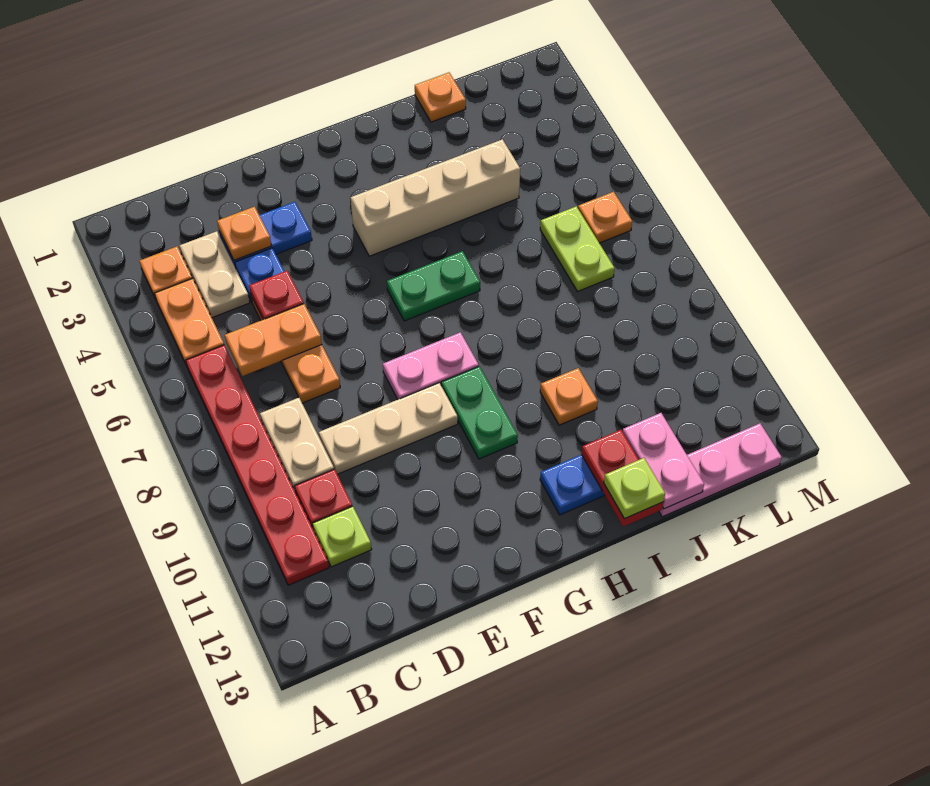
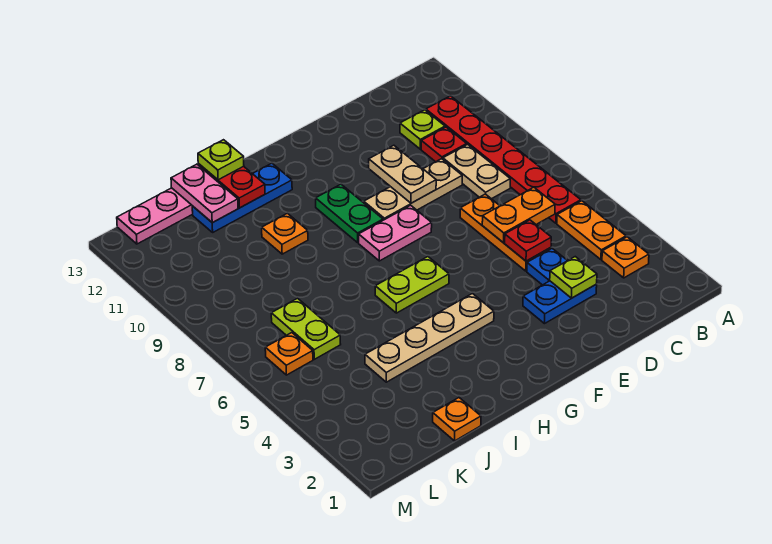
tan plate C3:C4 level 1 -> tan plate E9:E10 level 2
orange plate D3 level 2 -> lime plate D3 level 2
tan brick G4:J4 level 1 -> tan plate G4:J4 level 1
green plate G6:H6 level 1 -> lime plate G6:H6 level 1

